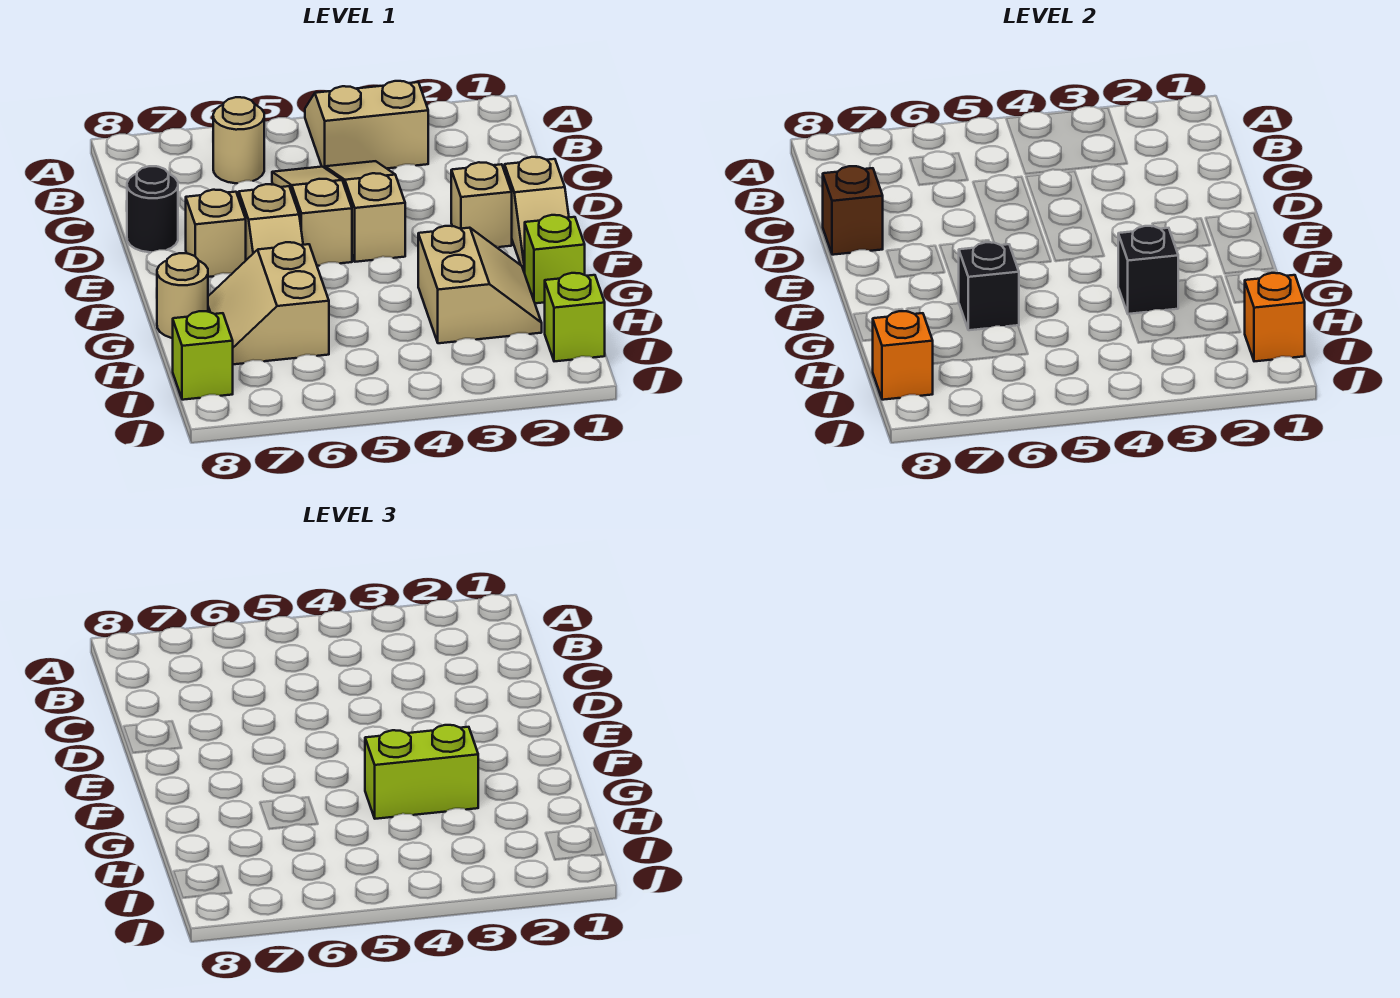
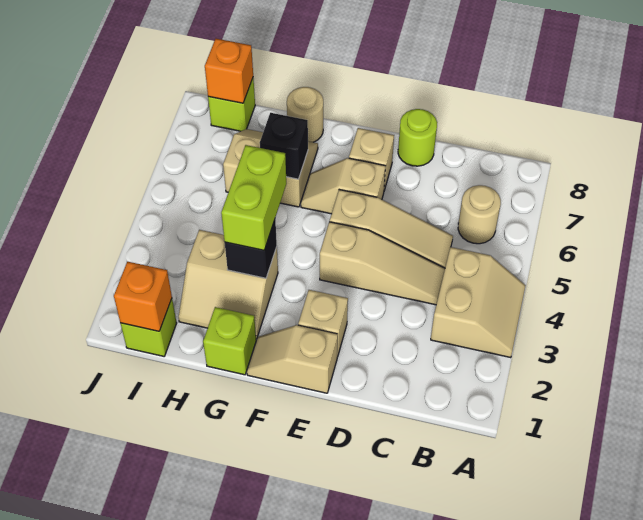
black round brick D8 level 1 -> lime round brick D8 level 1
brown brick D8 level 2 -> none

